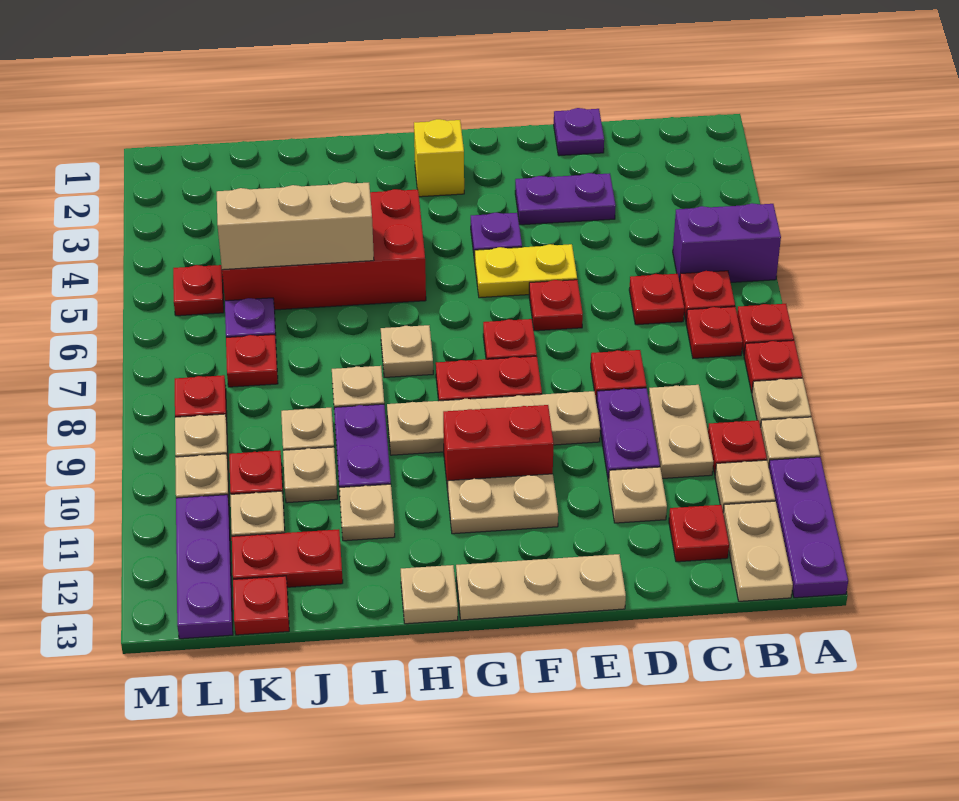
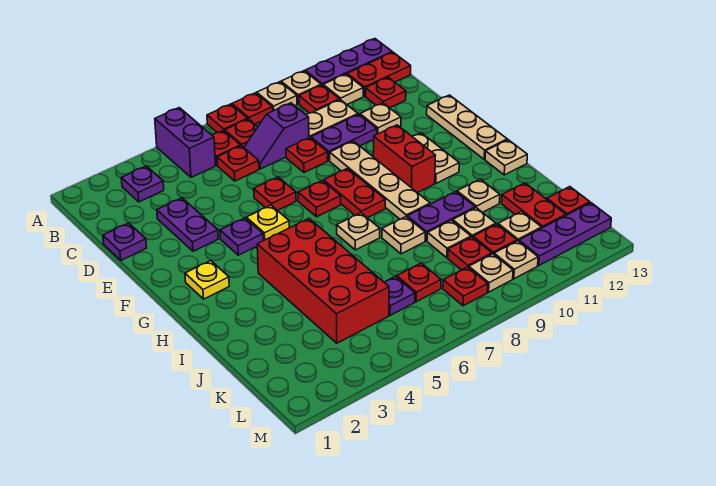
none -> purple plate B3 level 1
tan plate B12:B13 level 1 -> red plate B12:B13 level 1
none -> purple slope C7:C8 level 1 top 8
yellow plate E5:F5 level 1 -> yellow plate F5 level 1
yellow brick G2 level 1 -> yellow plate G2 level 1
tan brick I5:K5 level 2 -> none
red plate L5 level 1 -> red plate K9 level 1

